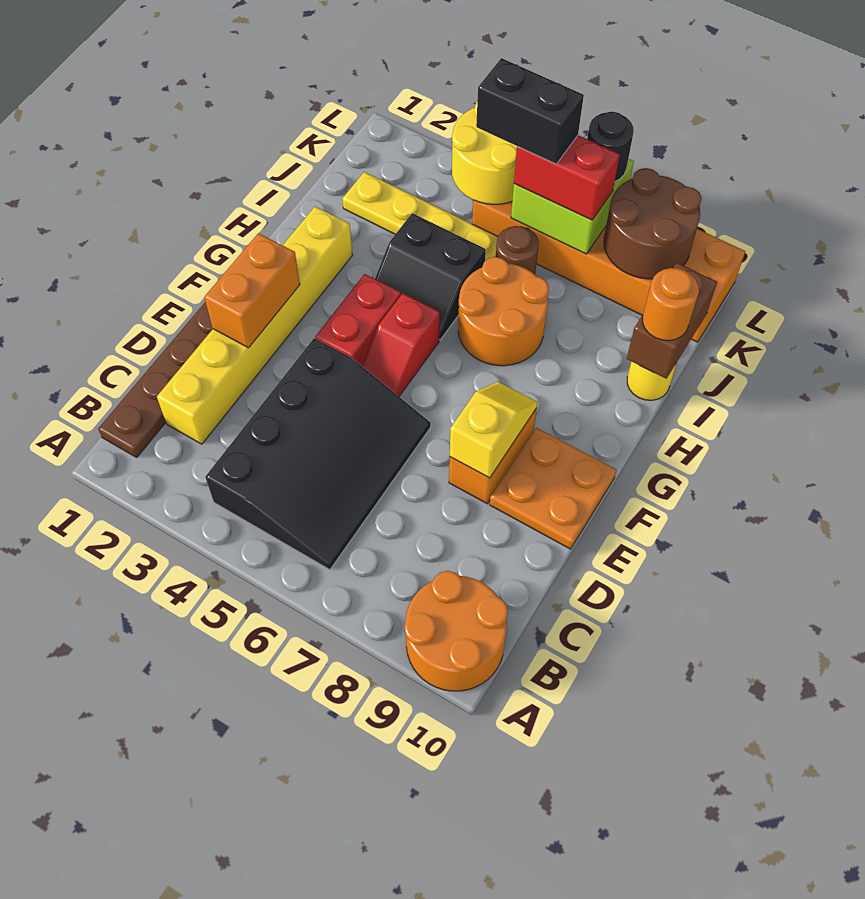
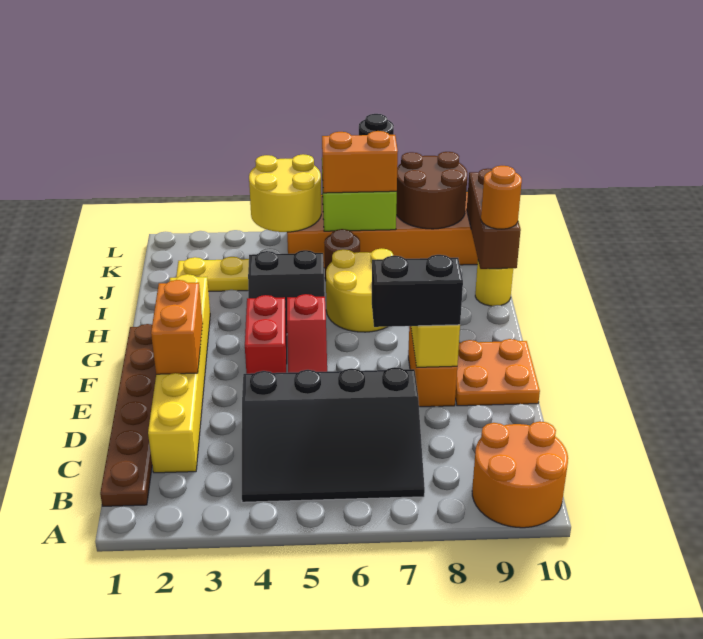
black slope B4:E6 level 1 top 4 -> black slope B4:D7 level 1 top D
orange round brick H6:I7 level 1 -> yellow round brick H6:I7 level 1
brown brick I10:J10 level 2 -> brown brick I10:K10 level 2
black brick K5:K6 level 4 -> black brick E7:E8 level 3
red brick K6:K7 level 3 -> orange brick K6:K7 level 3

